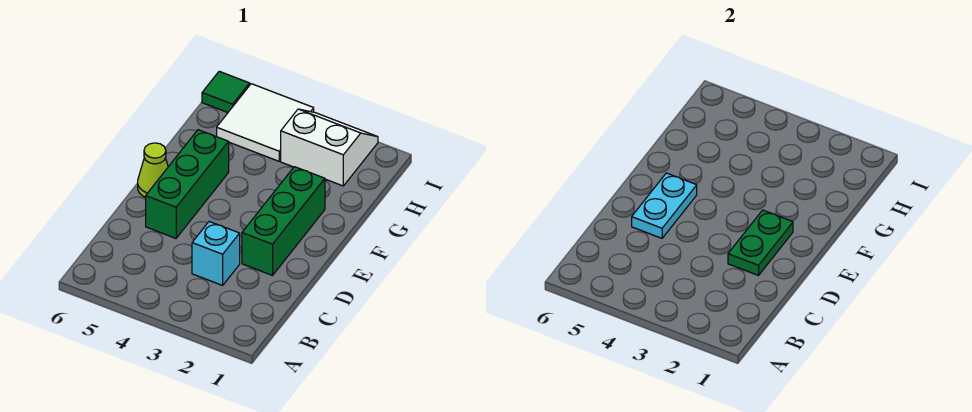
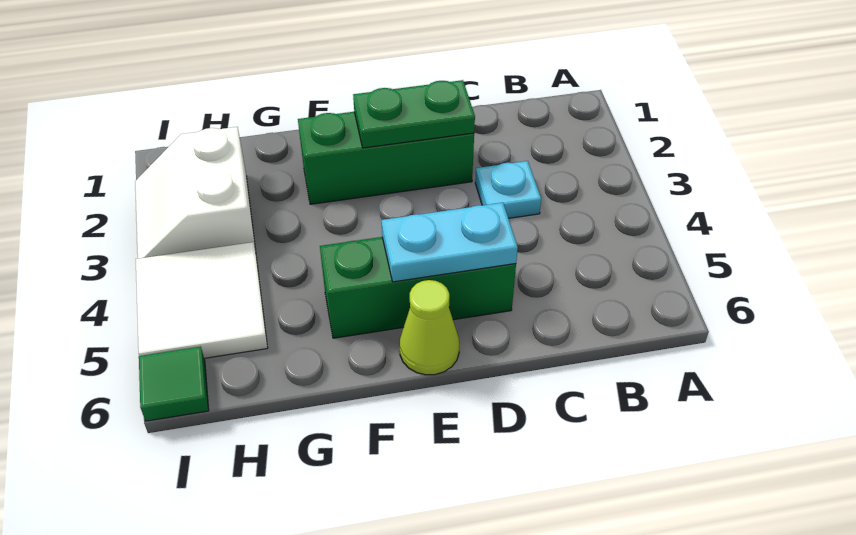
cyan brick C3 level 1 -> cyan plate C3 level 1

